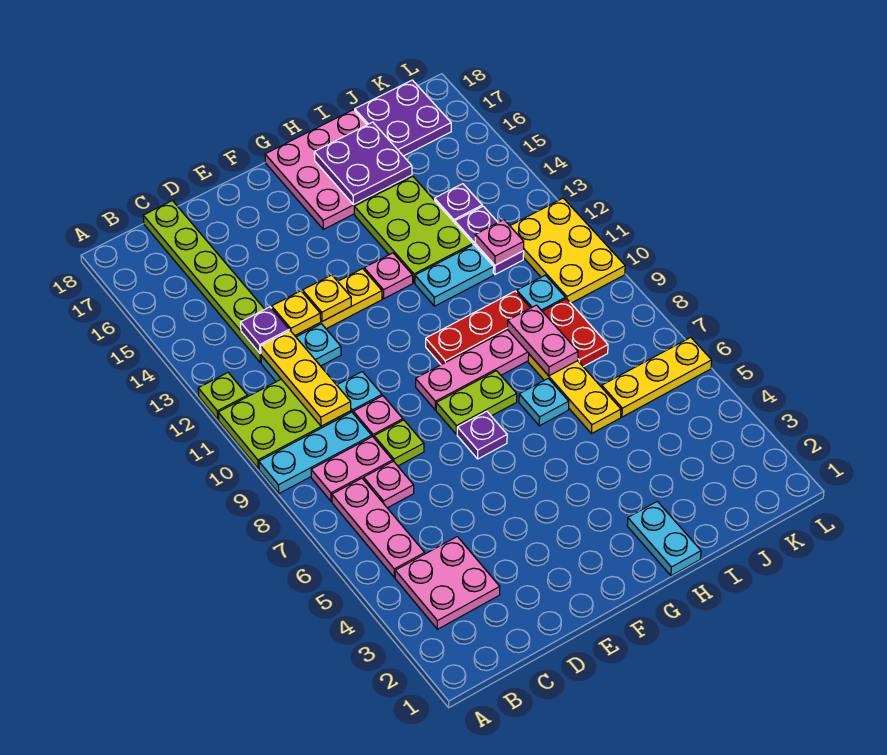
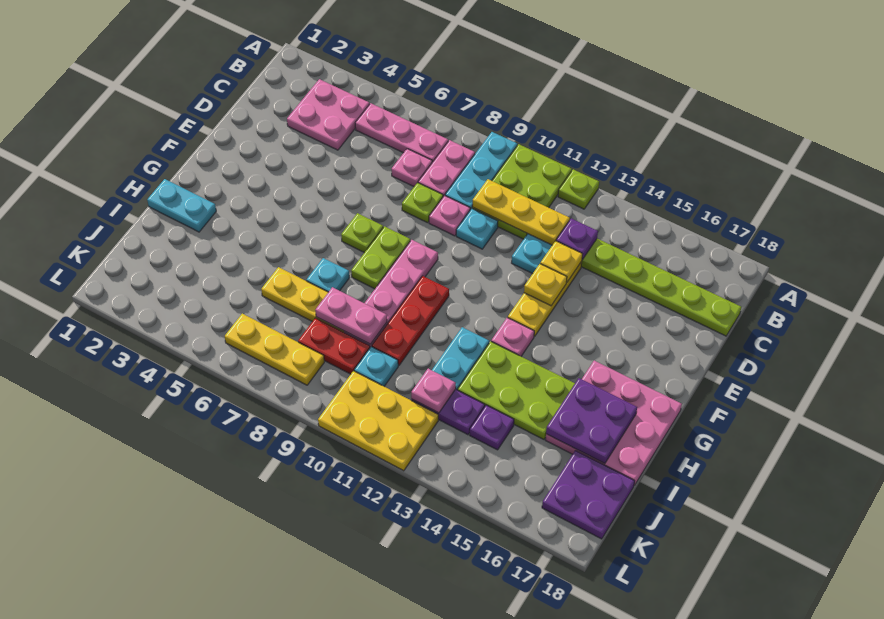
purple plate F7 level 1 -> lime plate F7 level 1
yellow plate J6:L6 level 1 -> yellow plate K6:K8 level 1

